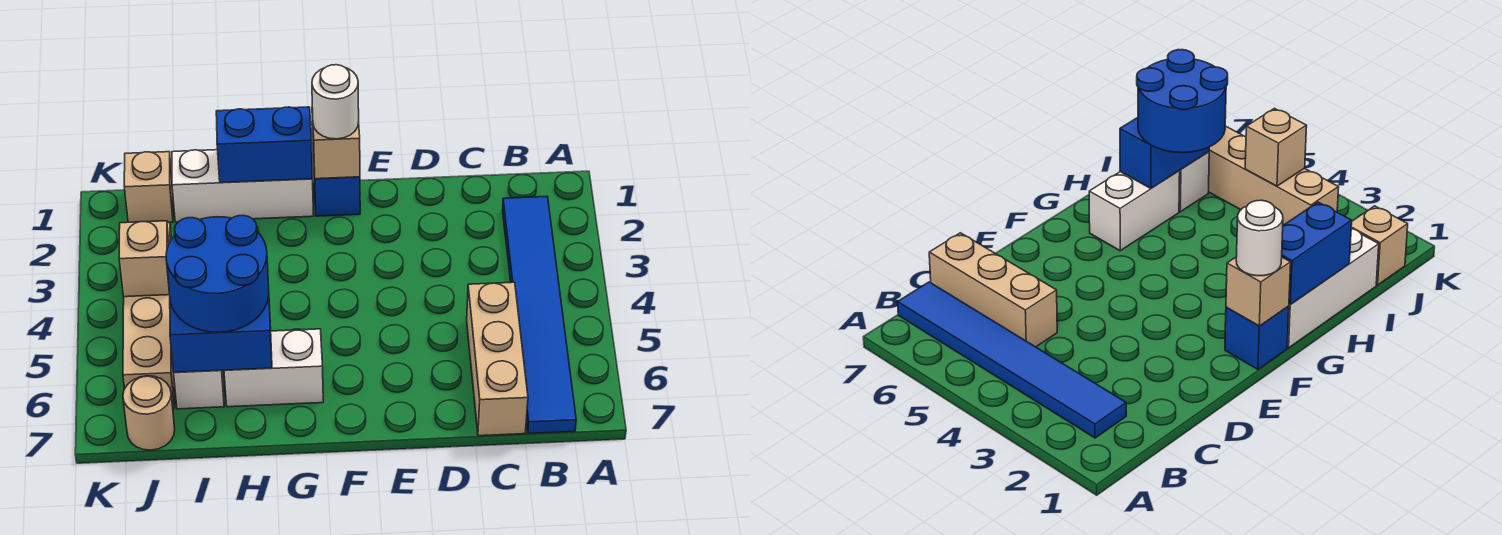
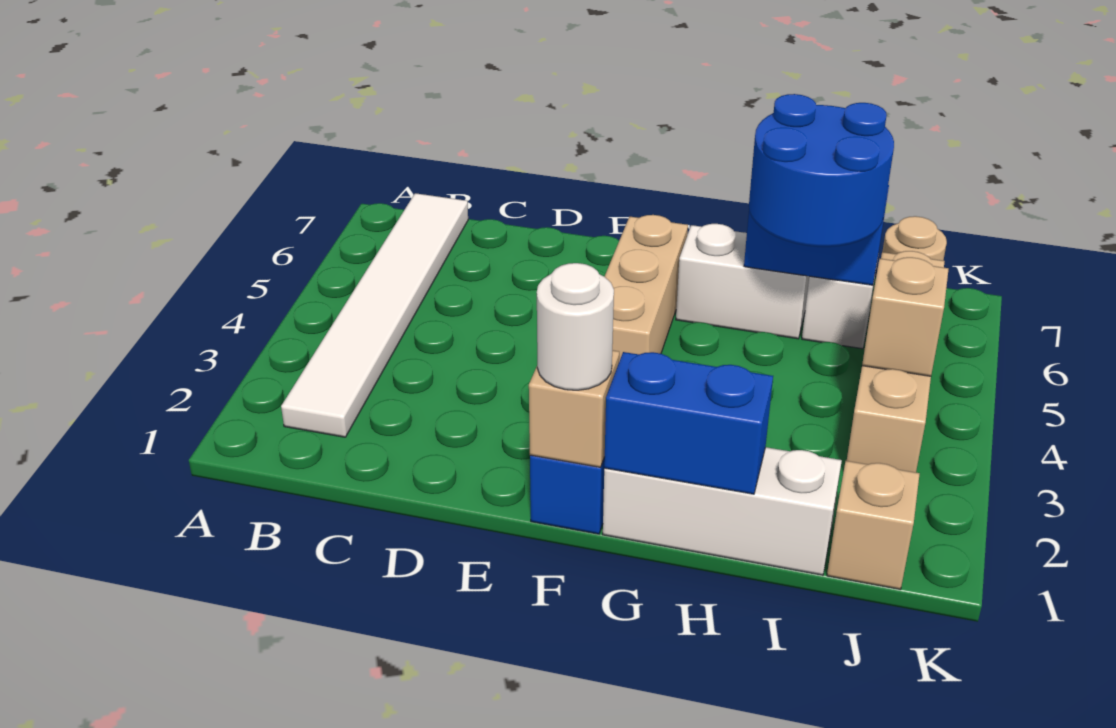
blue tile B2:B7 level 1 -> white tile B2:B7 level 1
tan brick C5:C7 level 1 -> tan brick F4:F6 level 1

